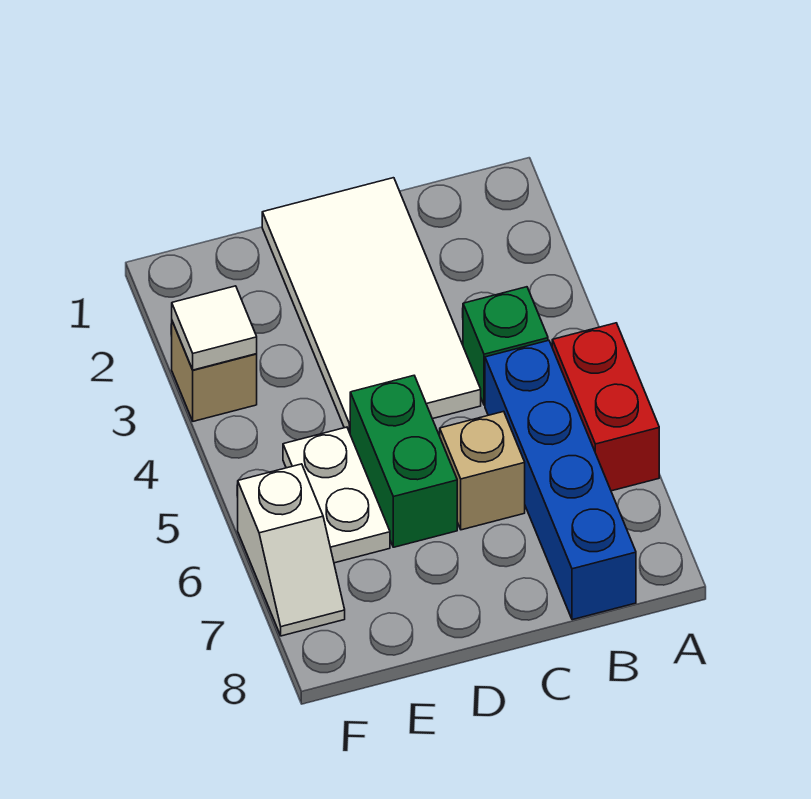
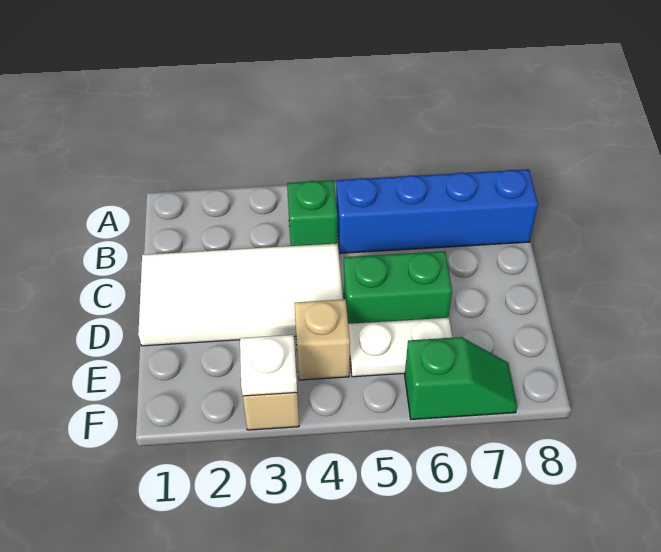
red brick A5:A6 level 1 -> none
tan brick C6 level 1 -> tan brick E4 level 1
white tile F3 level 2 -> white plate F3 level 2
white slope F6:F7 level 1 top 6 -> green slope F6:F7 level 1 top 6

